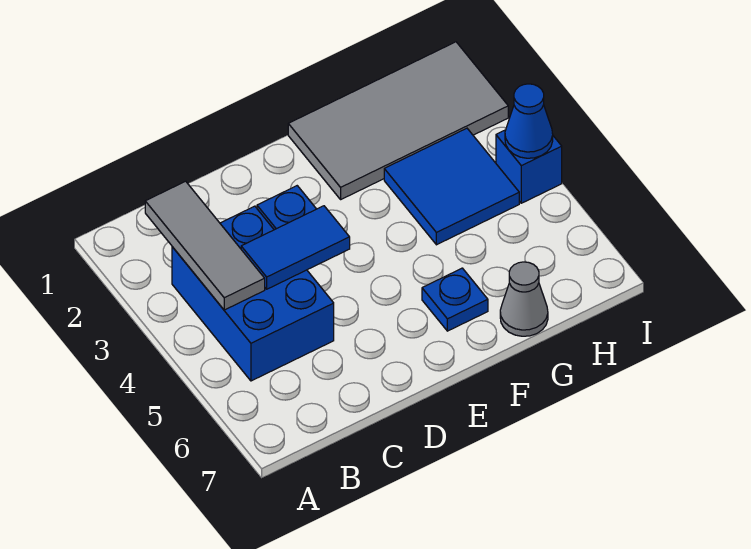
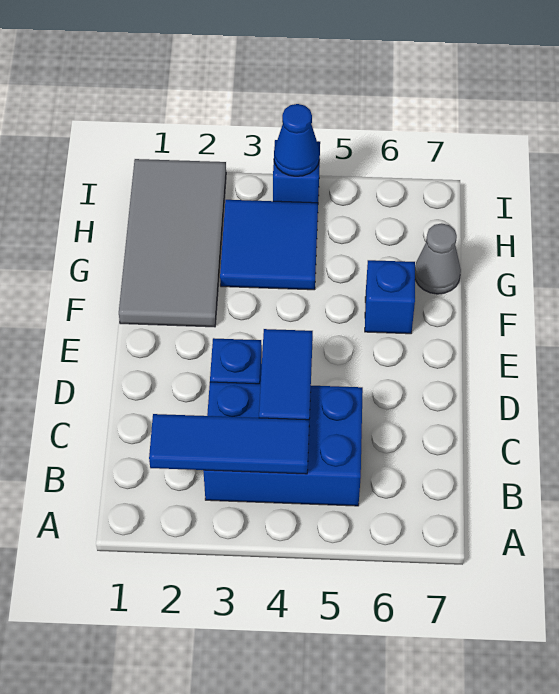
grey tile B2:B4 level 2 -> blue tile B2:B4 level 2
blue plate F6 level 1 -> blue brick F6 level 1

